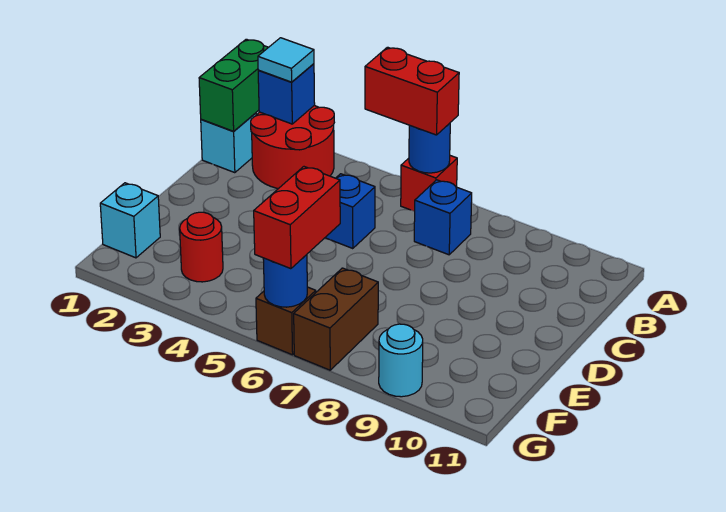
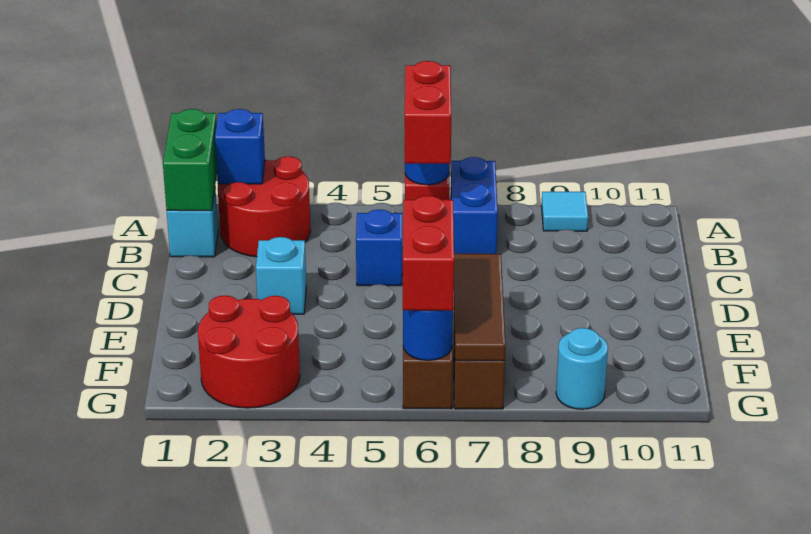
cyan tile A2 level 3 -> cyan tile A9 level 1
red brick A5:A6 level 3 -> red brick A6:B6 level 3
blue brick B7 level 1 -> blue brick A7:B7 level 1
none -> brown tile E7:G7 level 2
cyan brick F1 level 1 -> cyan brick D3 level 1
red round brick F3 level 1 -> red round brick F2:G3 level 1

